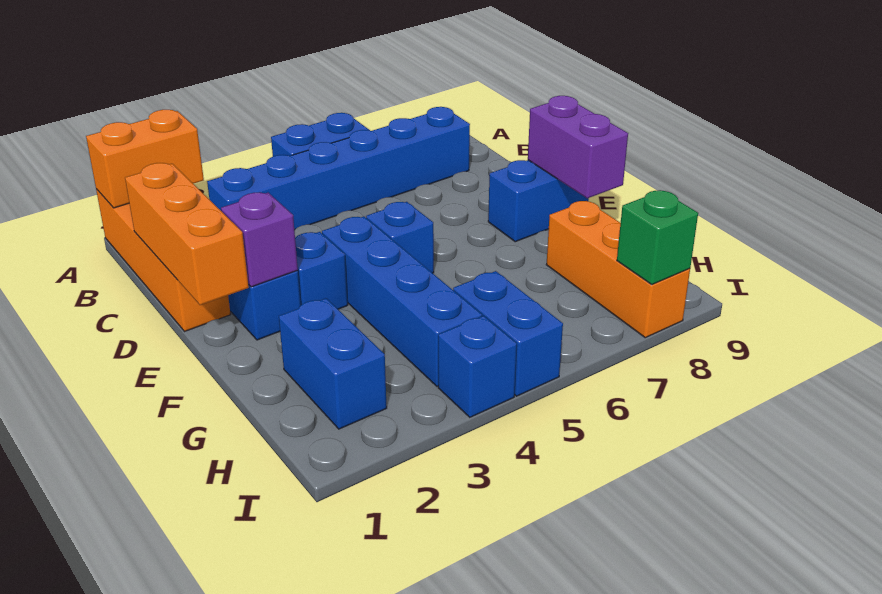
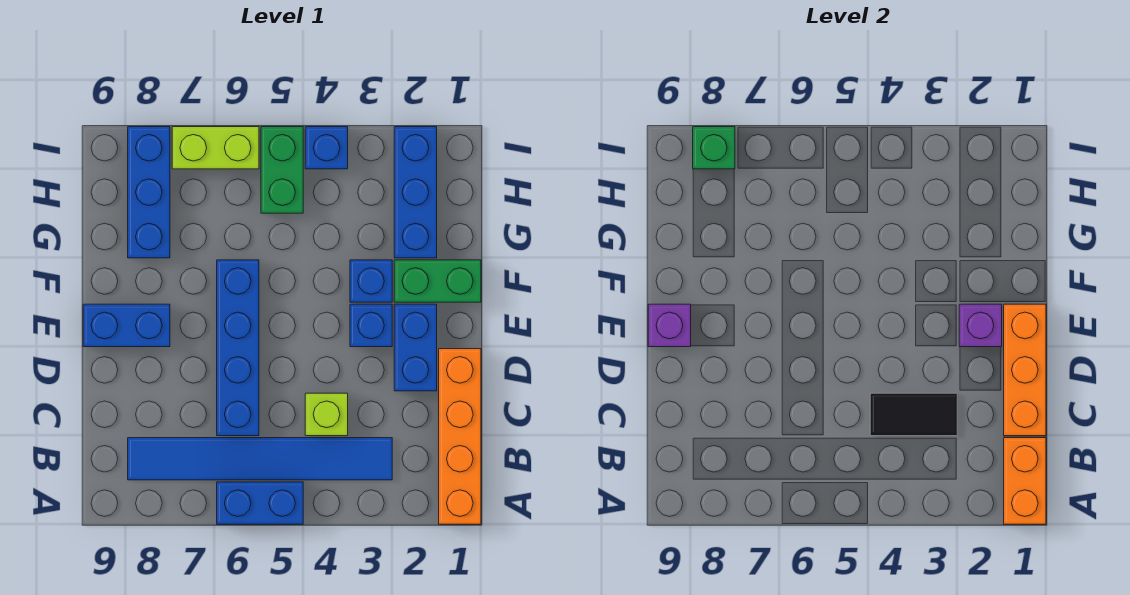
orange brick A1:A2 level 2 -> orange brick A1:B1 level 2
blue brick B3:B8 level 1 -> blue tile B3:B8 level 1
none -> black tile C3:C4 level 2
none -> lime brick C4 level 1
blue brick E4:H4 level 1 -> blue brick C6:F6 level 1
blue brick E5 level 1 -> blue brick F3 level 1
purple brick E9:F9 level 2 -> purple brick E9 level 2
none -> green brick F1:F2 level 1
blue brick G2:H2 level 1 -> blue brick G2:I2 level 1
orange brick G8:I8 level 1 -> blue brick G8:I8 level 1
blue brick H5:I5 level 1 -> green brick H5:I5 level 1
none -> lime brick I6:I7 level 1

